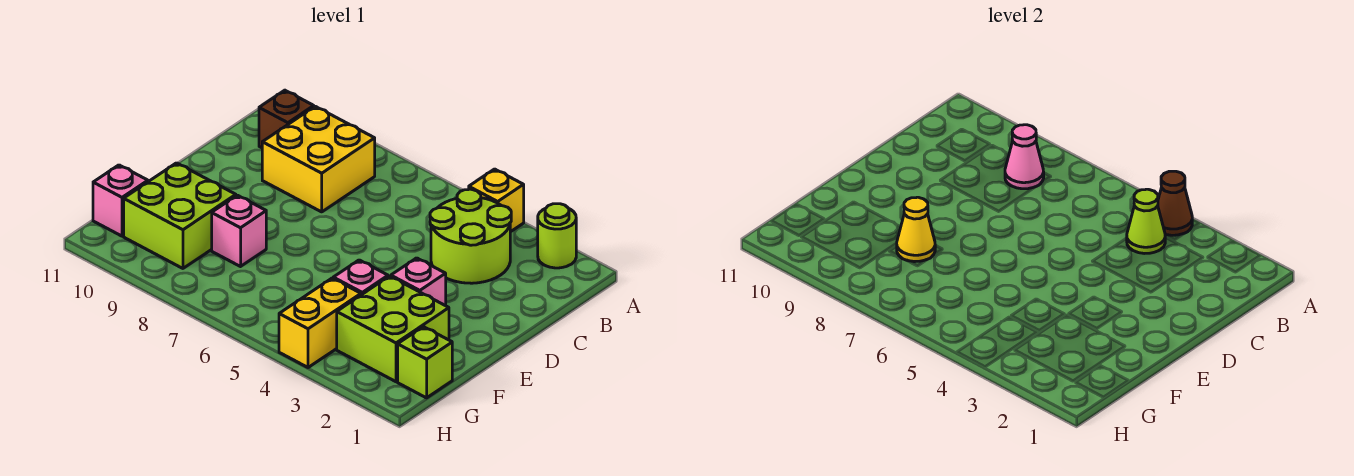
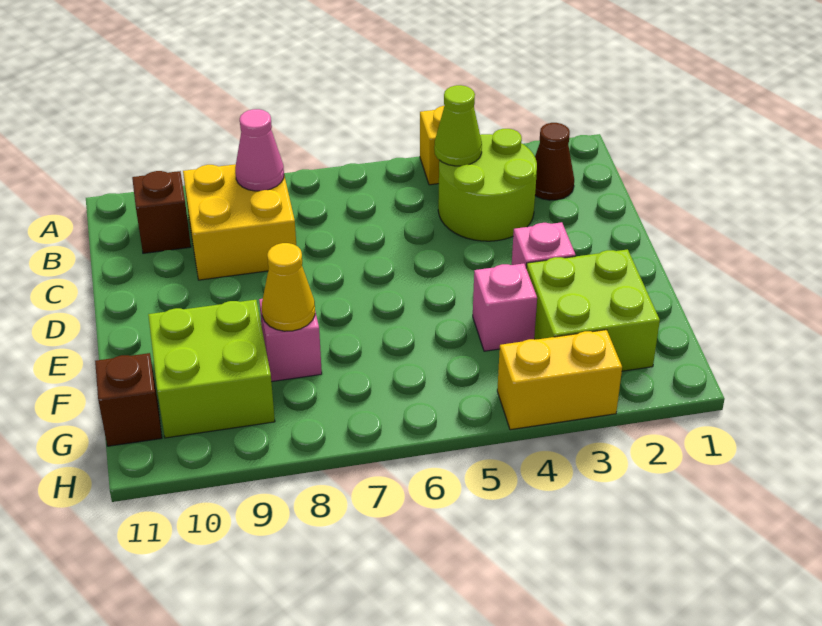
lime round brick A2 level 1 -> none
brown cone A4 level 2 -> brown cone B2 level 1
lime brick G1 level 1 -> none
yellow brick G4:H4 level 1 -> yellow brick H3:H4 level 1
pink brick G11 level 1 -> brown brick G11 level 1

